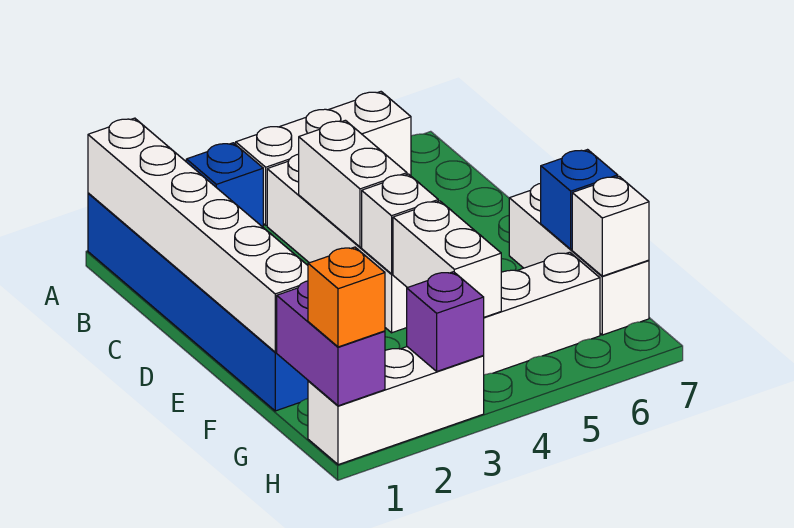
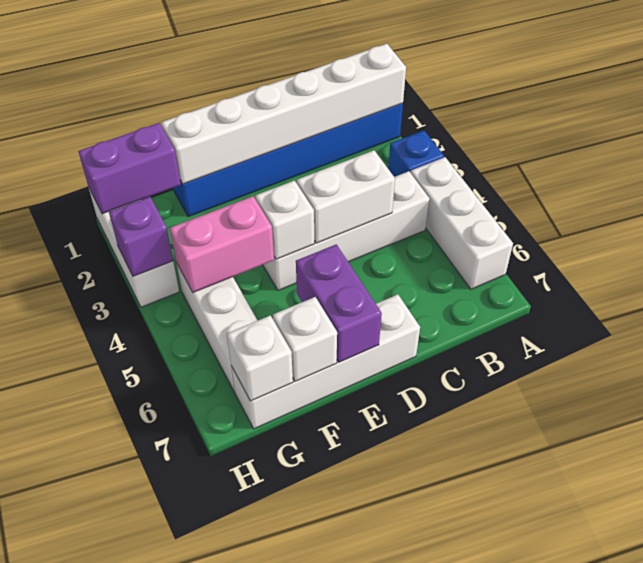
none -> purple brick E6:E7 level 2
white brick E7:G7 level 1 -> white brick D7:G7 level 1
white brick F4:G4 level 2 -> pink brick F4:G4 level 2
blue brick F7 level 2 -> white brick F7 level 2
orange brick H1 level 3 -> none

